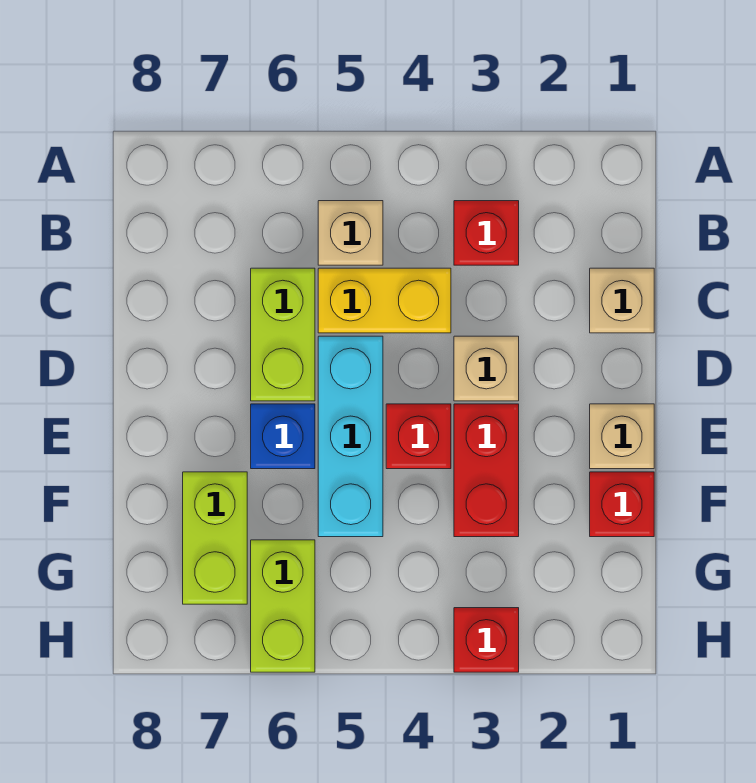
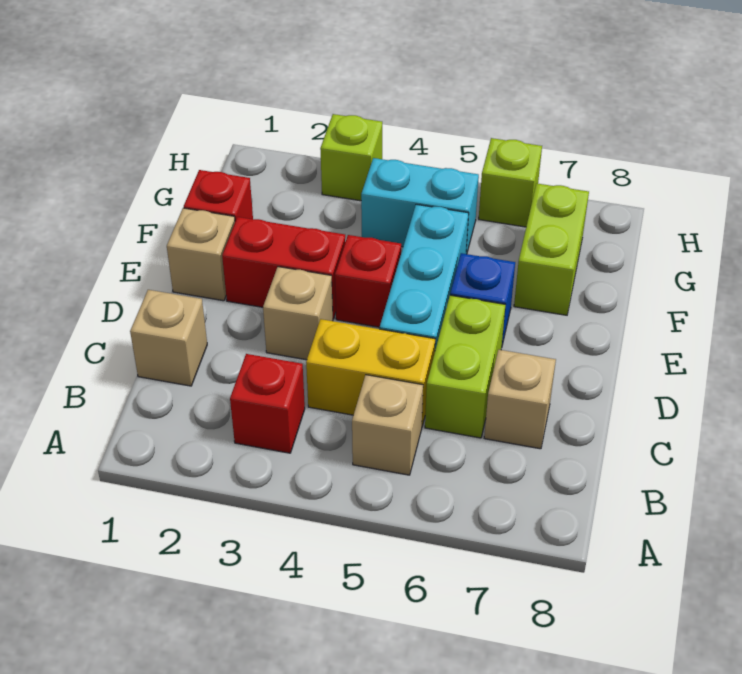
none -> tan brick C7 level 1
red brick E3:F3 level 1 -> red brick E2:E3 level 1
none -> cyan brick G4:G5 level 1
lime brick G6:H6 level 1 -> lime brick H6 level 1
red brick H3 level 1 -> lime brick H3 level 1

